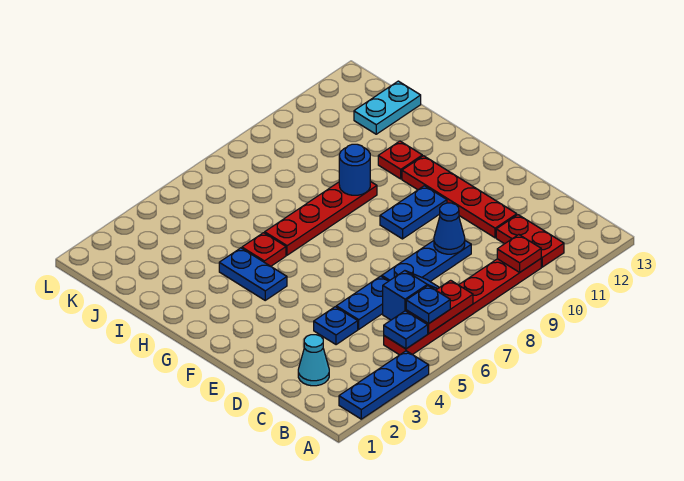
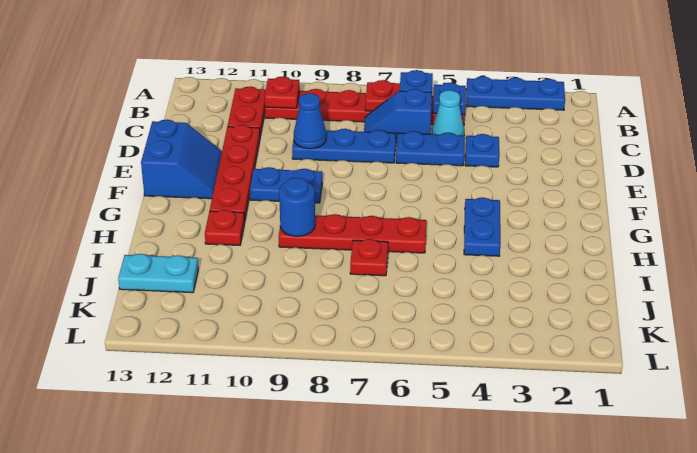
cyan cone C2 level 1 -> cyan cone C5 level 1
none -> blue slope E12:F13 level 1 top 13
red plate H5 level 1 -> red plate I7 level 1

